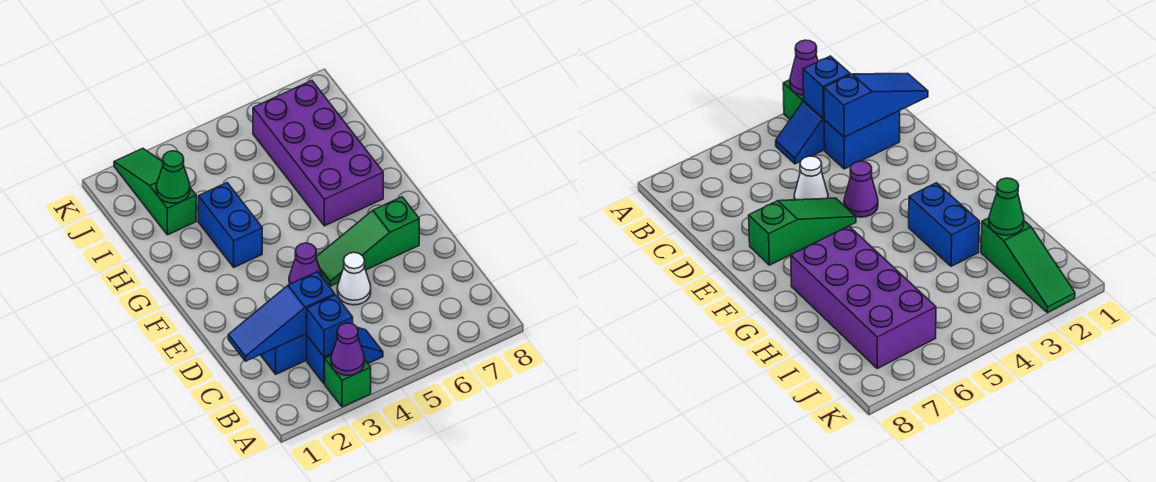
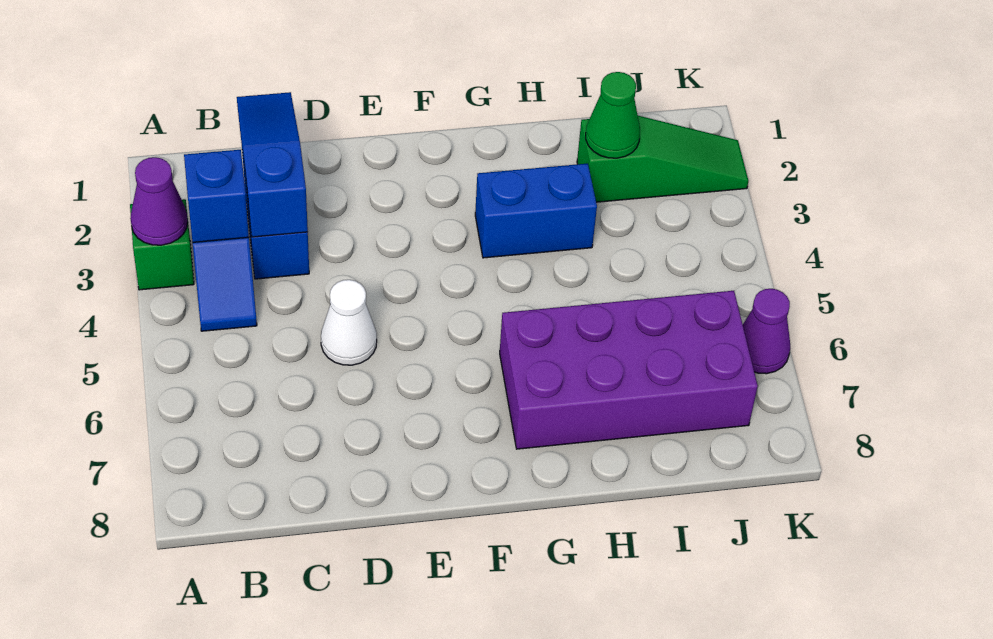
purple cone E4 level 1 -> purple cone K6 level 1
green slope E5:E7 level 1 top 7 -> none

